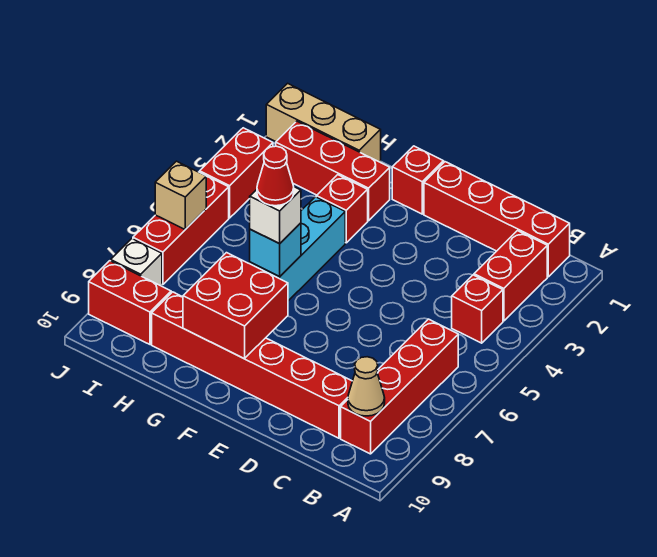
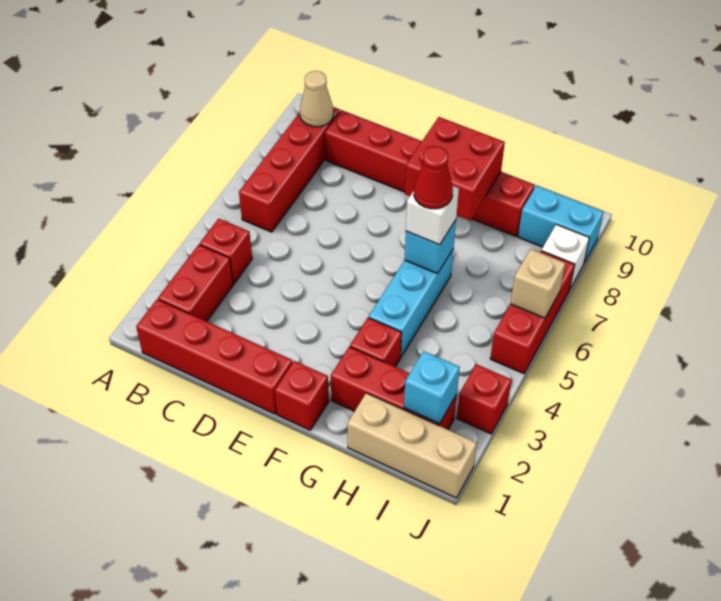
none -> cyan brick I2 level 2
red brick I9:J9 level 1 -> cyan brick I9:J9 level 1
red brick J3:J4 level 1 -> red brick J3 level 1

